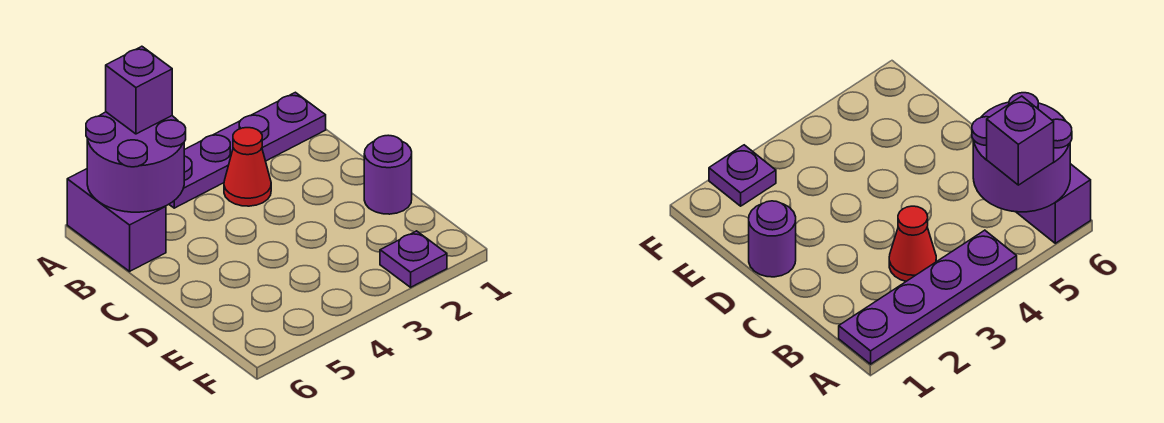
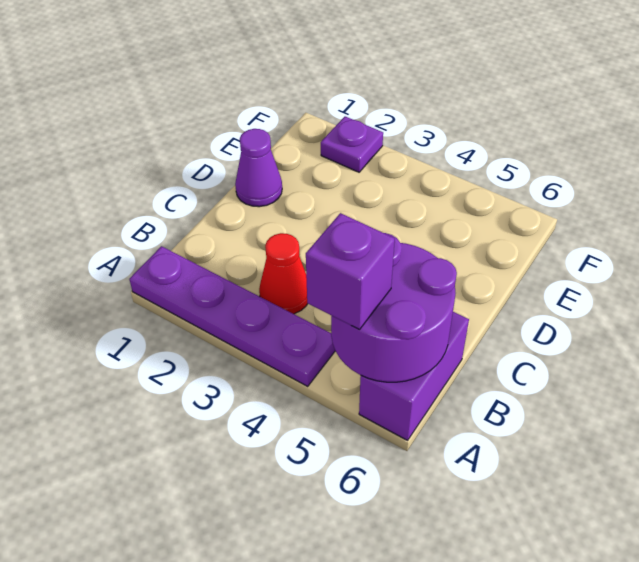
purple round brick D1 level 1 -> purple cone D1 level 1

